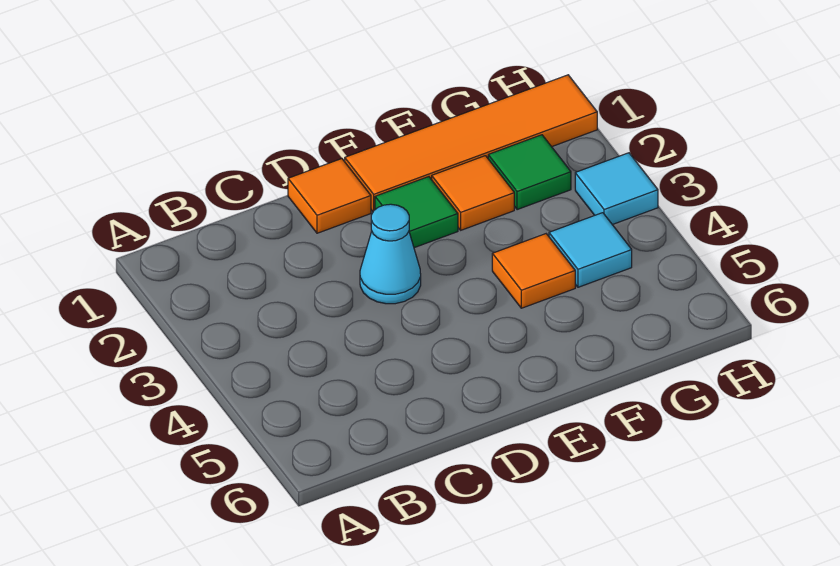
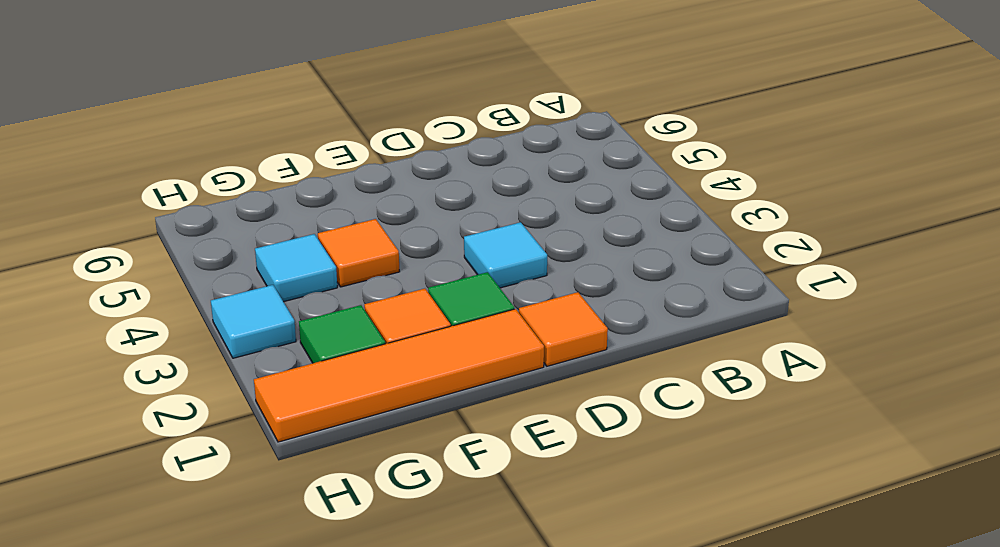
cyan cone D3 level 1 -> cyan tile D3 level 1

